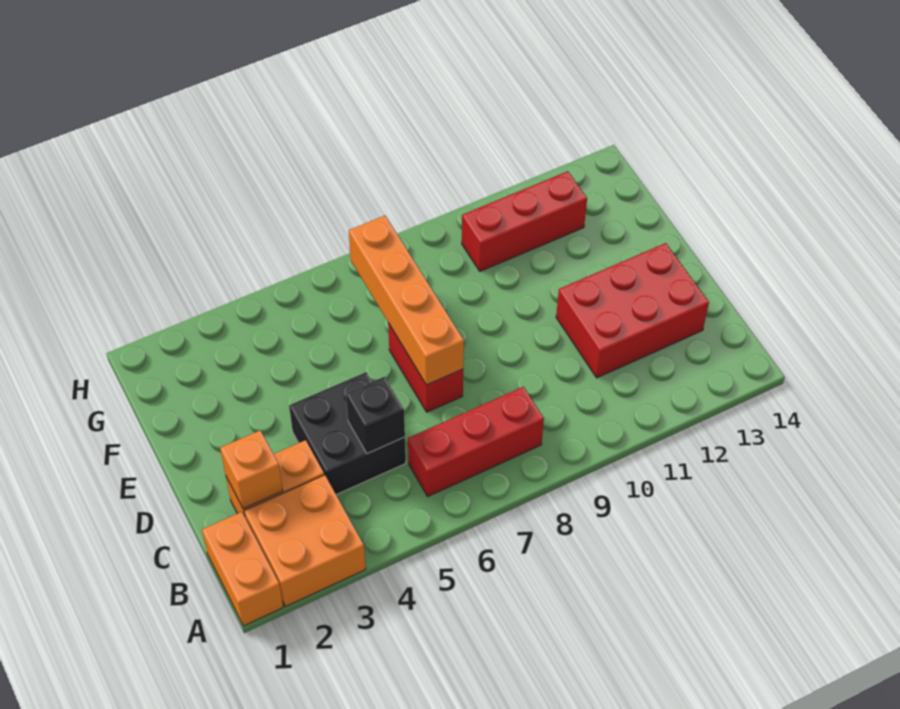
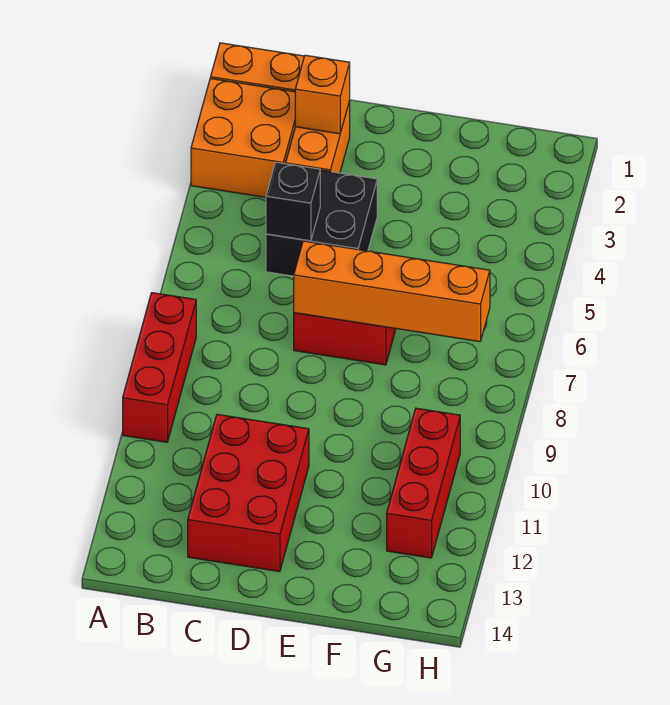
red brick B6:B8 level 1 -> red brick A8:A10 level 1

